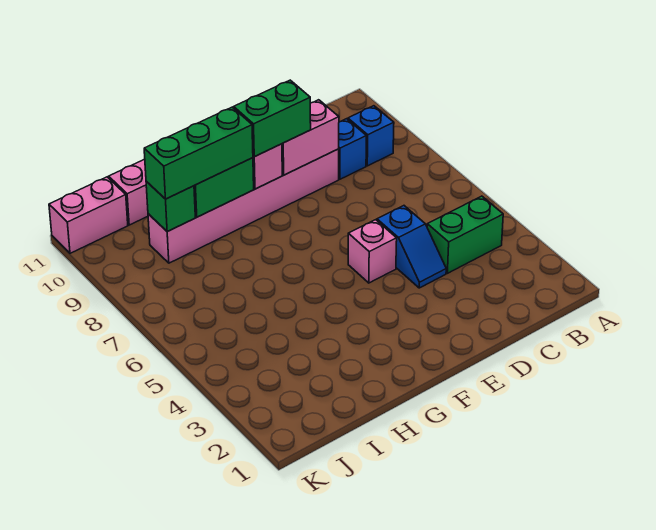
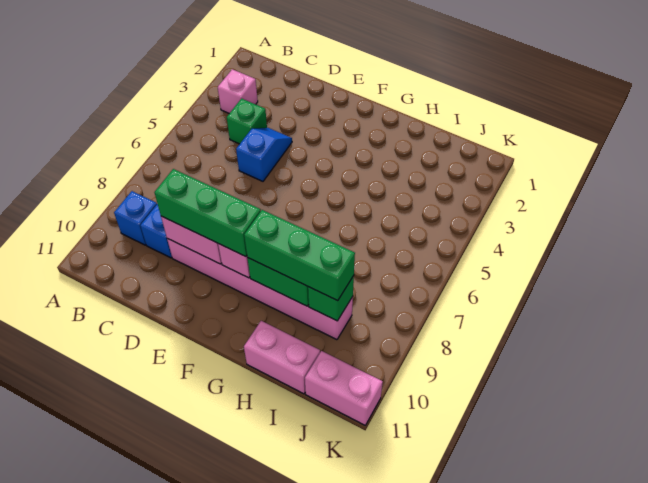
green brick B4:C4 level 1 -> green brick C4 level 1
pink brick E5 level 1 -> pink brick B3 level 1
green brick E9:F9 level 3 -> green brick D9:F9 level 3

